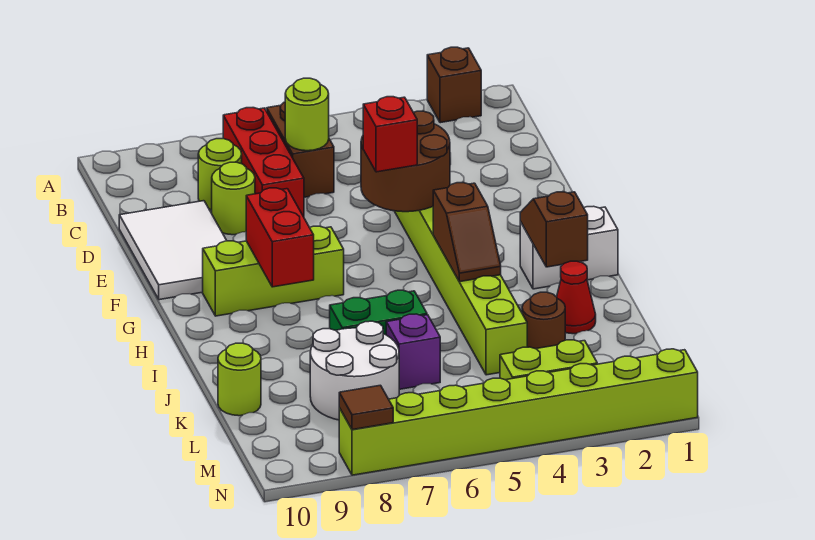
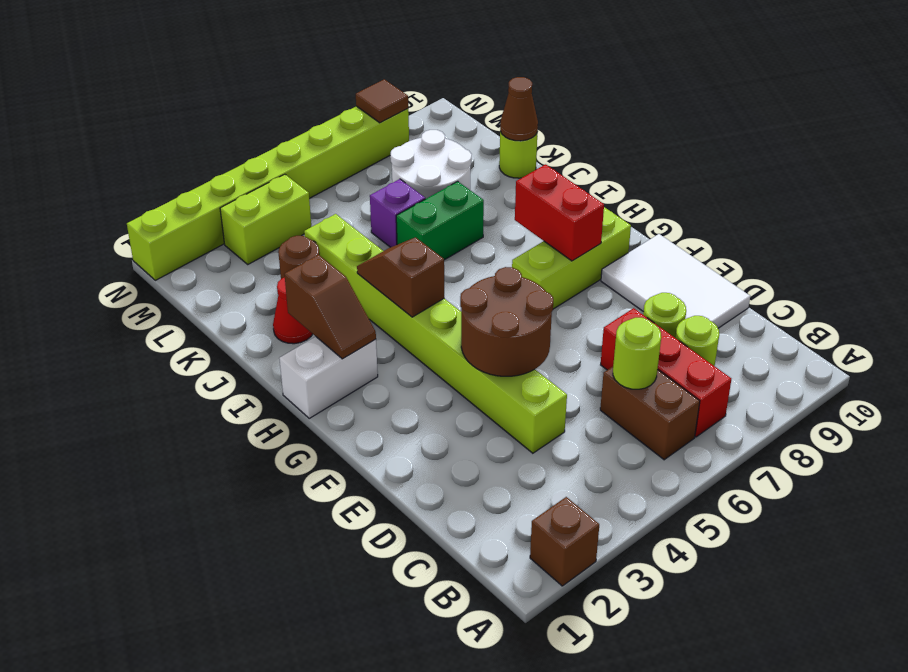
red brick F5 level 3 -> none
none -> brown cone K10 level 2

